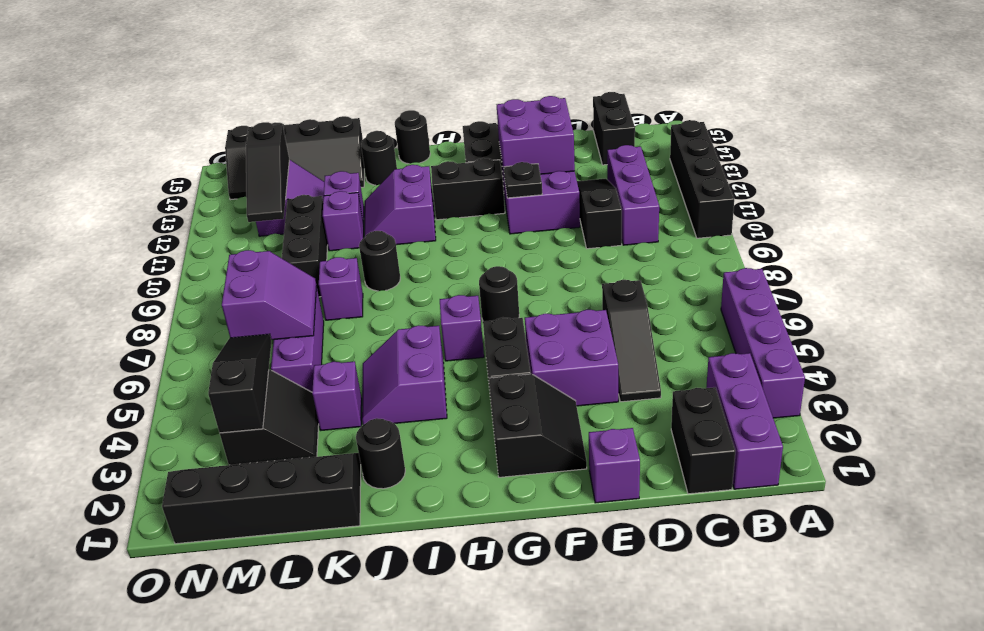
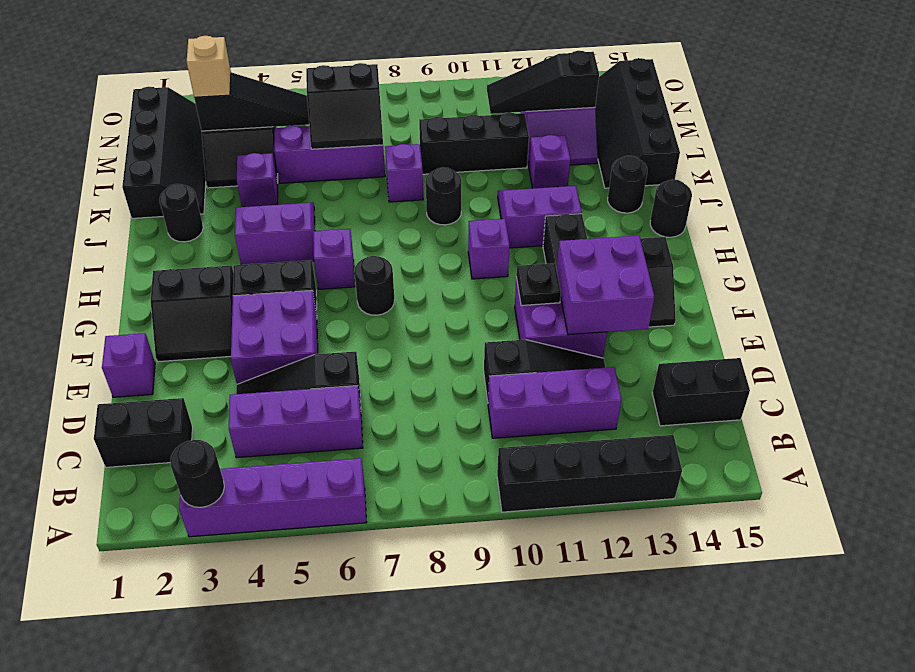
none -> black round brick A3 level 2
purple brick B1:B3 level 1 -> purple brick C4:C6 level 1
purple brick K11 level 1 -> purple brick H10 level 1
purple slope L6:M7 level 2 top M -> black slope L6:M7 level 2 top M
none -> tan brick M3 level 3

